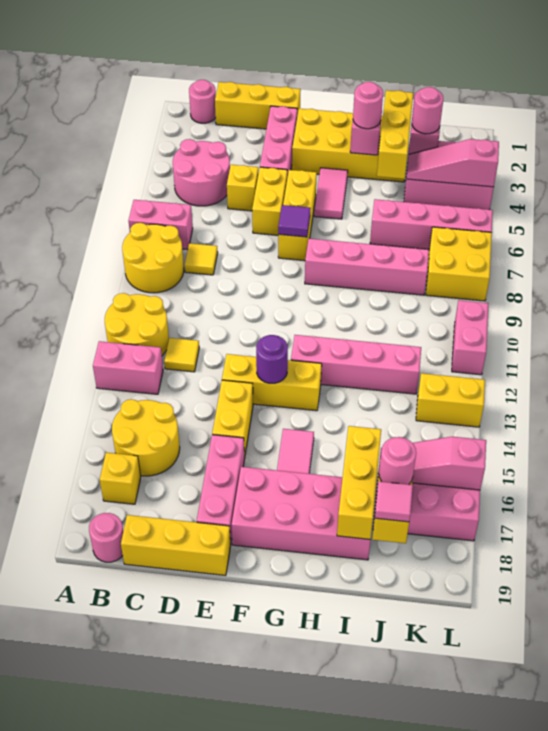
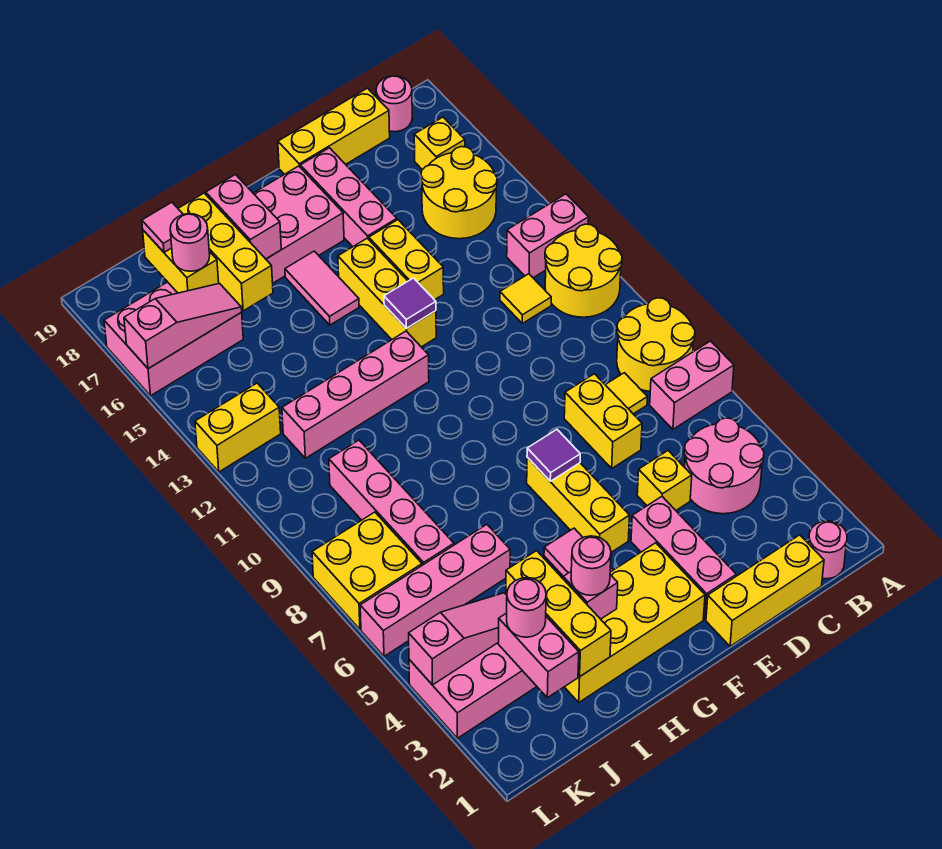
yellow brick E5:E6 level 1 -> yellow brick D7:D8 level 1
yellow brick E13:G13 level 1 -> yellow brick F13:F15 level 1
purple round brick F13 level 2 -> purple tile F13 level 2
pink brick G8:J8 level 1 -> pink brick J7:J10 level 1
pink brick L10:L11 level 1 -> pink brick H17:H18 level 2

